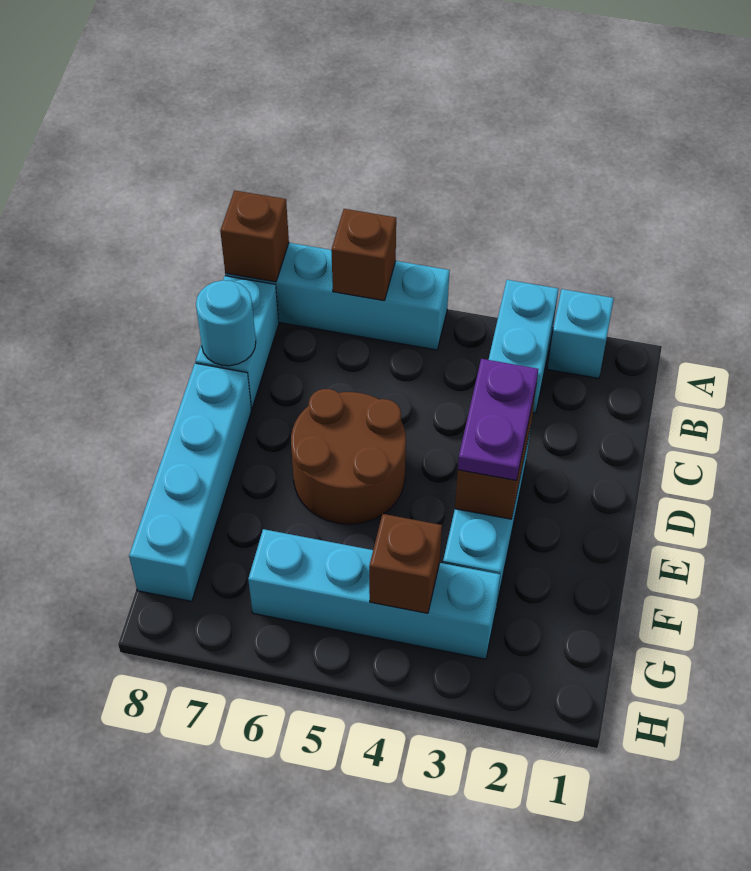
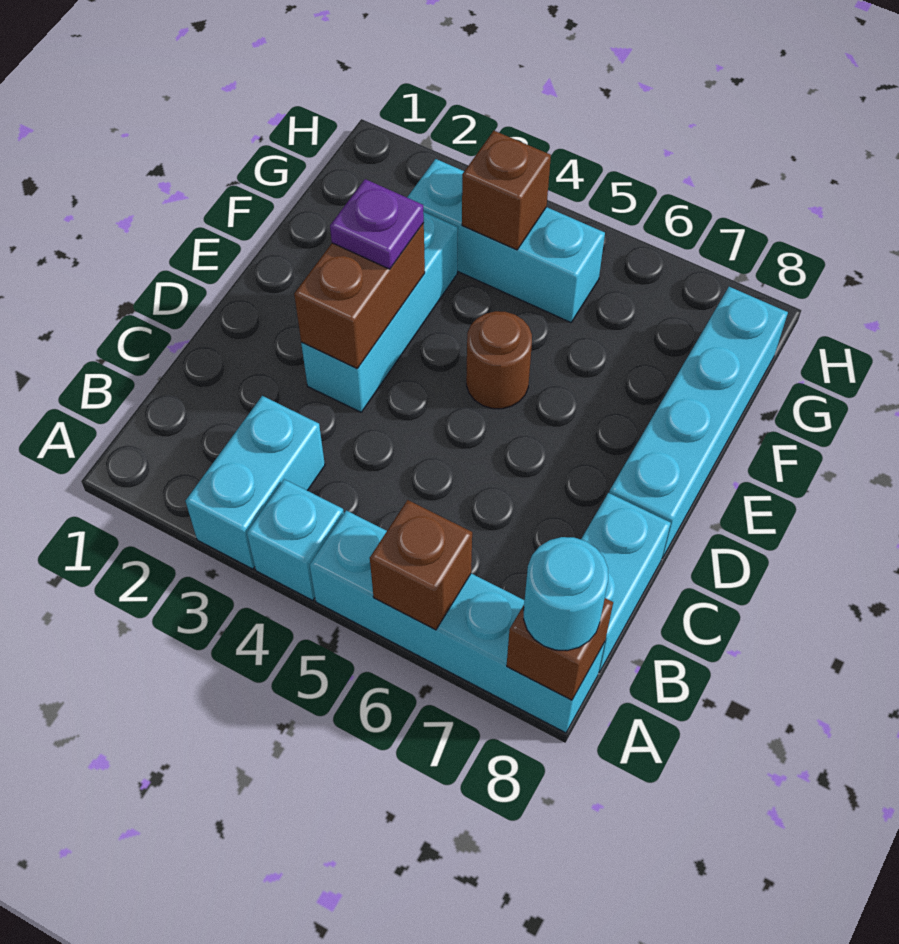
cyan brick A2 level 1 -> cyan brick A4 level 1
cyan round brick C8 level 2 -> cyan round brick A8 level 3
purple plate D3:E3 level 3 -> purple plate E3 level 3
brown round brick D5:E6 level 1 -> brown round brick E5 level 1
cyan brick G3:G6 level 1 -> cyan brick G3:G5 level 1

